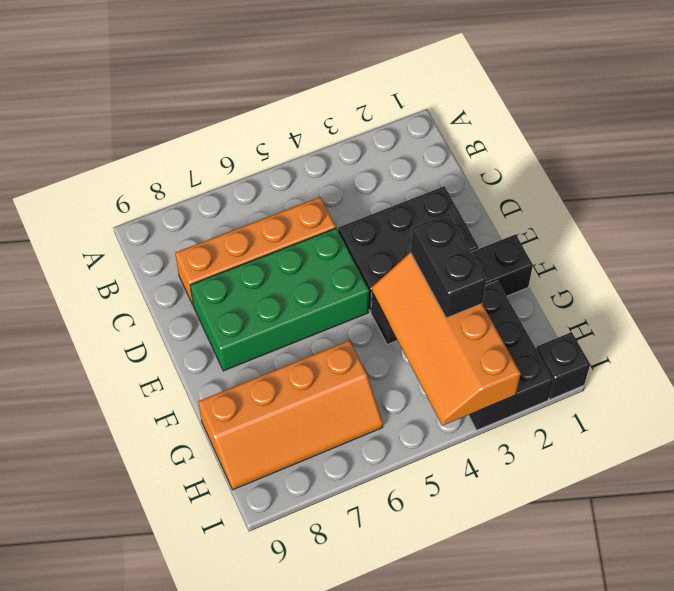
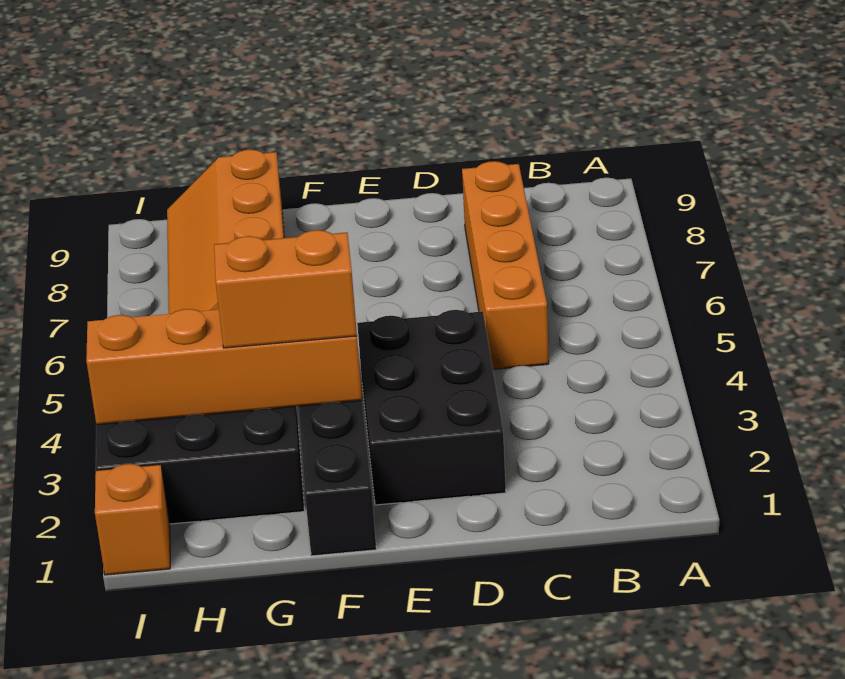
green brick D5:E8 level 1 -> none
black brick F3:G3 level 3 -> orange brick F3:G3 level 3
black brick I1 level 1 -> orange brick I1 level 1

